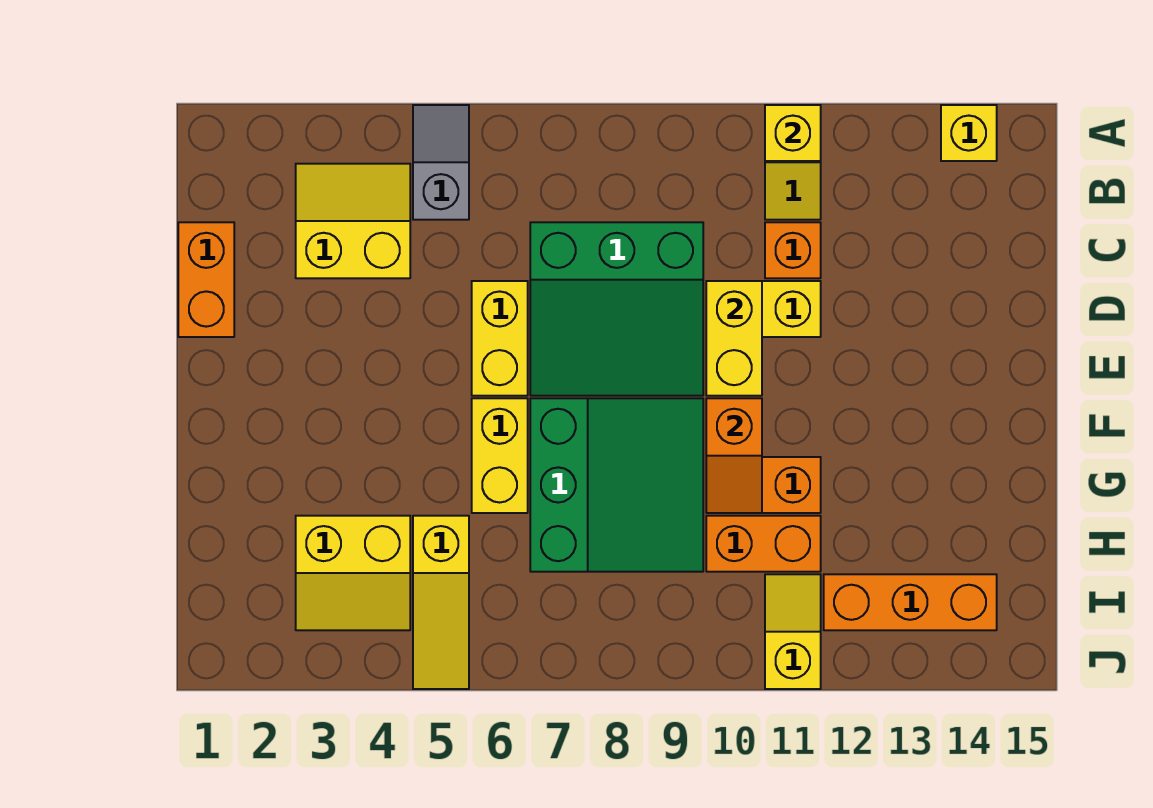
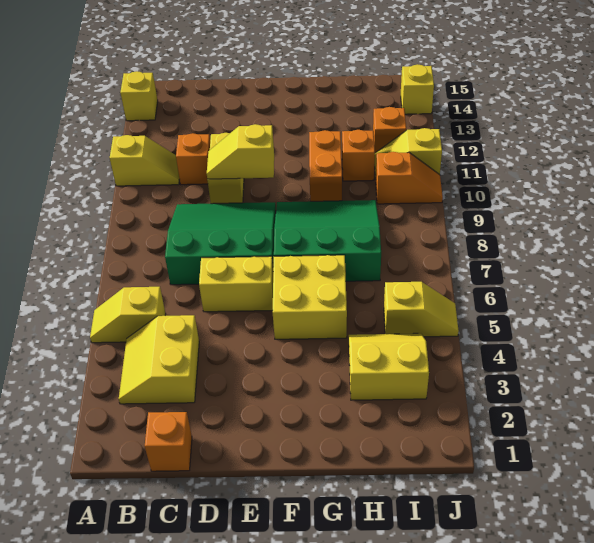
grey slope A5:B5 level 1 top B -> yellow slope A5:B5 level 1 top B
yellow brick A11 level 2 -> yellow brick J14 level 1
orange brick C1:D1 level 1 -> orange brick C1 level 1
green slope C7:E9 level 1 top C -> green slope C7:E9 level 1 top 7
yellow brick D10:E10 level 2 -> yellow slope D10:E10 level 2 top E
yellow brick F6:G6 level 1 -> yellow brick F5:G6 level 1
orange slope F10:G10 level 2 top F -> orange slope I10:J10 level 1 top I
yellow slope H3:I4 level 1 top H -> yellow slope H3:I4 level 1 top 3
yellow slope H5:J5 level 1 top H -> yellow slope I5:J5 level 1 top I
orange brick H10:H11 level 1 -> orange brick H11 level 1
orange brick I12:I14 level 1 -> orange brick I12 level 1

